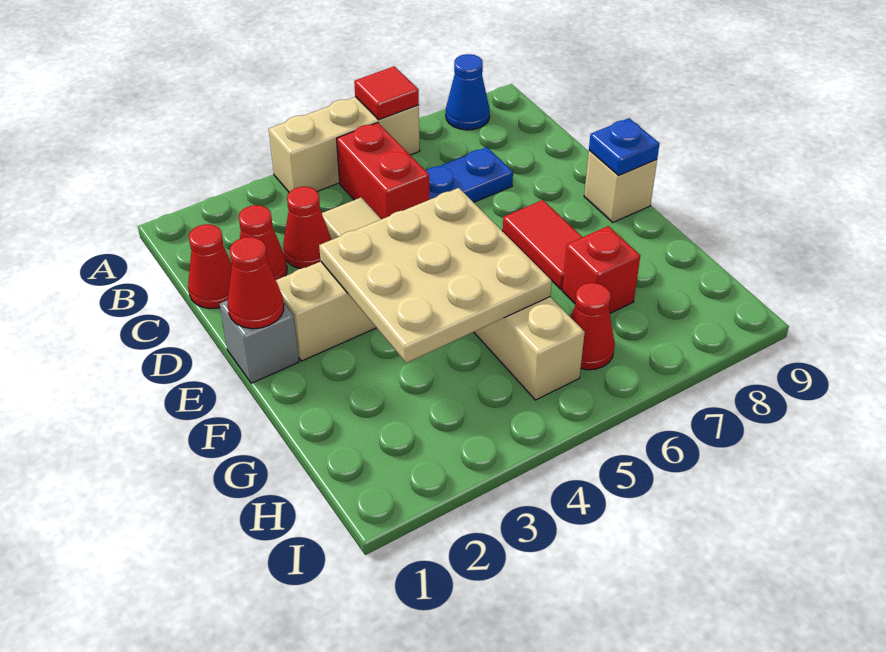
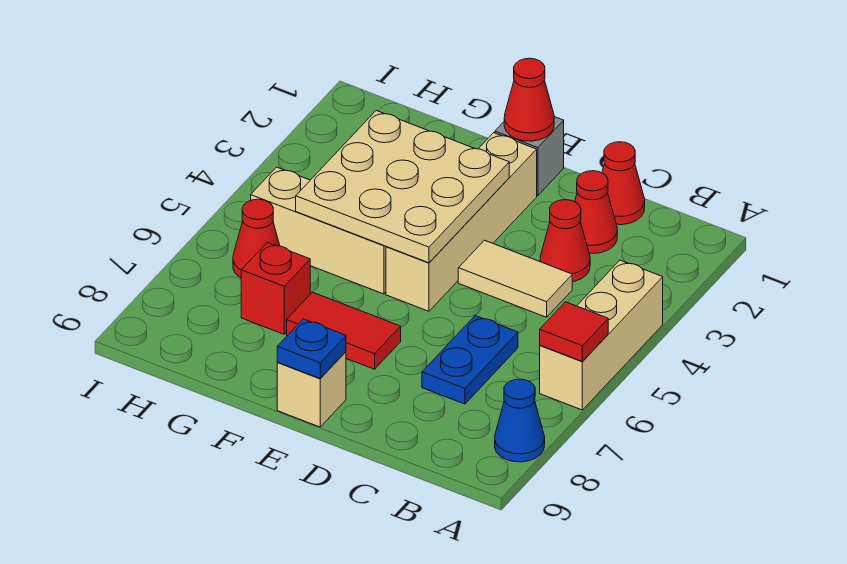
red brick B5:C5 level 1 -> none

